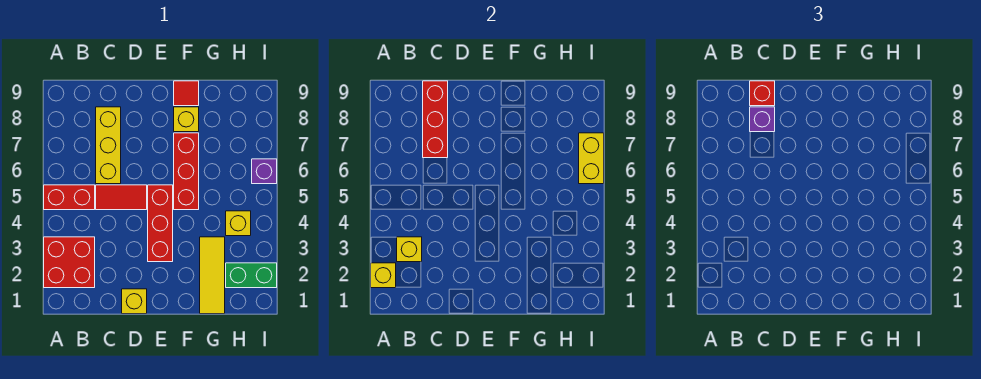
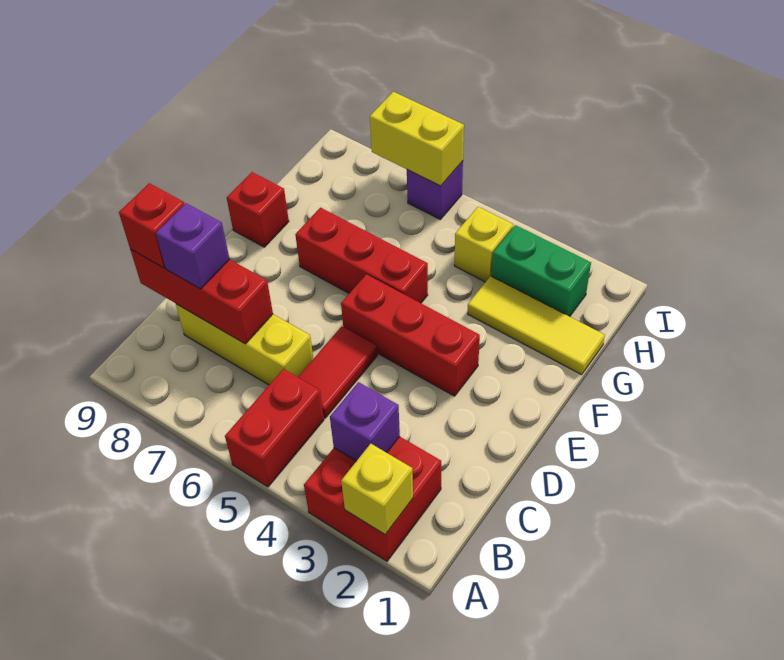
yellow brick B3 level 2 -> purple brick B3 level 2
yellow brick D1 level 1 -> none
yellow brick F8 level 1 -> none
red tile F9 level 1 -> red brick F9 level 1
green brick H2:I2 level 1 -> green brick H2:H3 level 1

